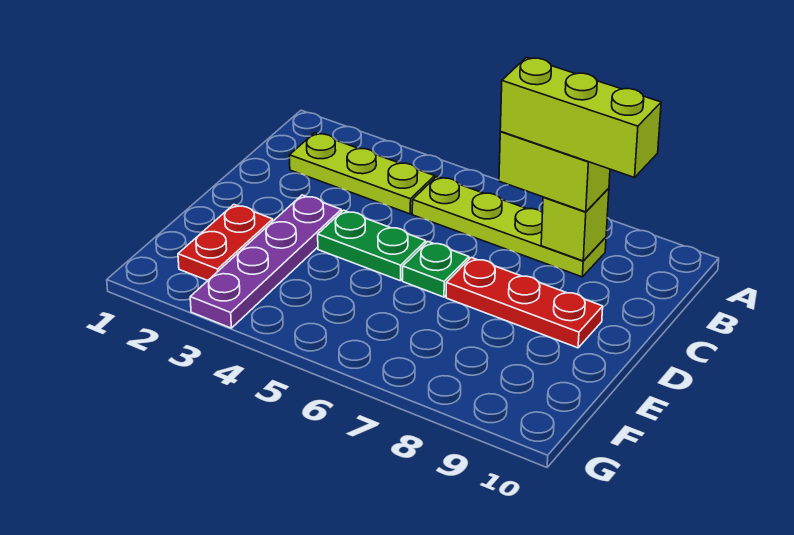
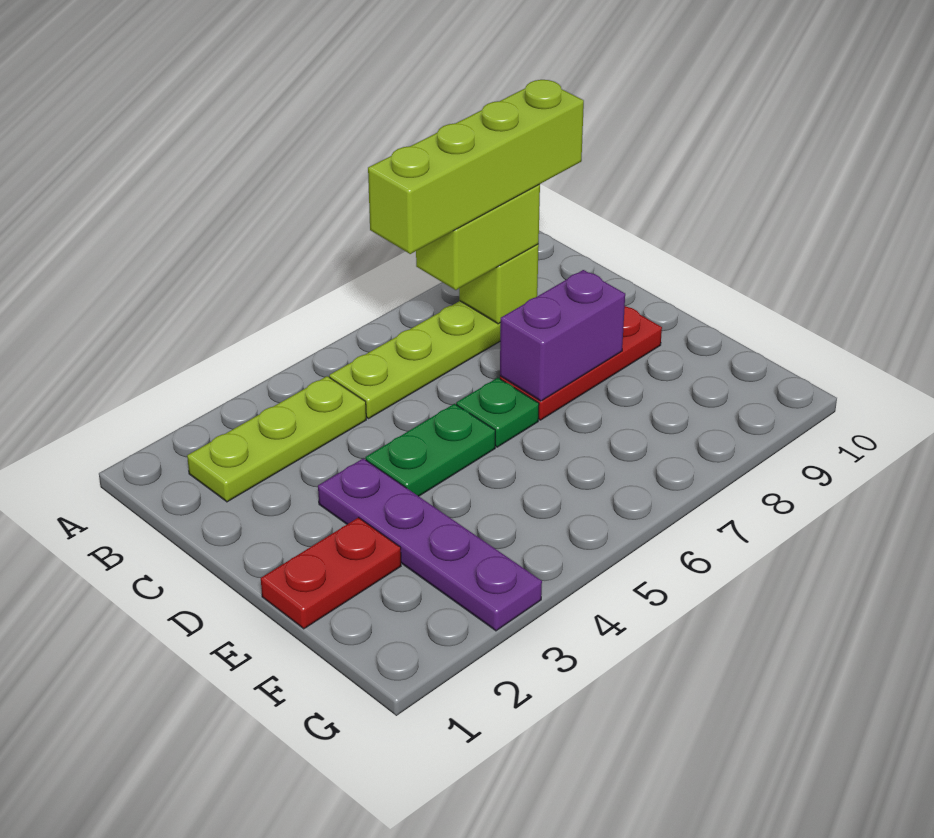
lime brick B7:B9 level 4 -> lime brick B6:B9 level 4
none -> purple brick D7:D8 level 2
red plate E2:F2 level 1 -> red plate E1:E2 level 1

